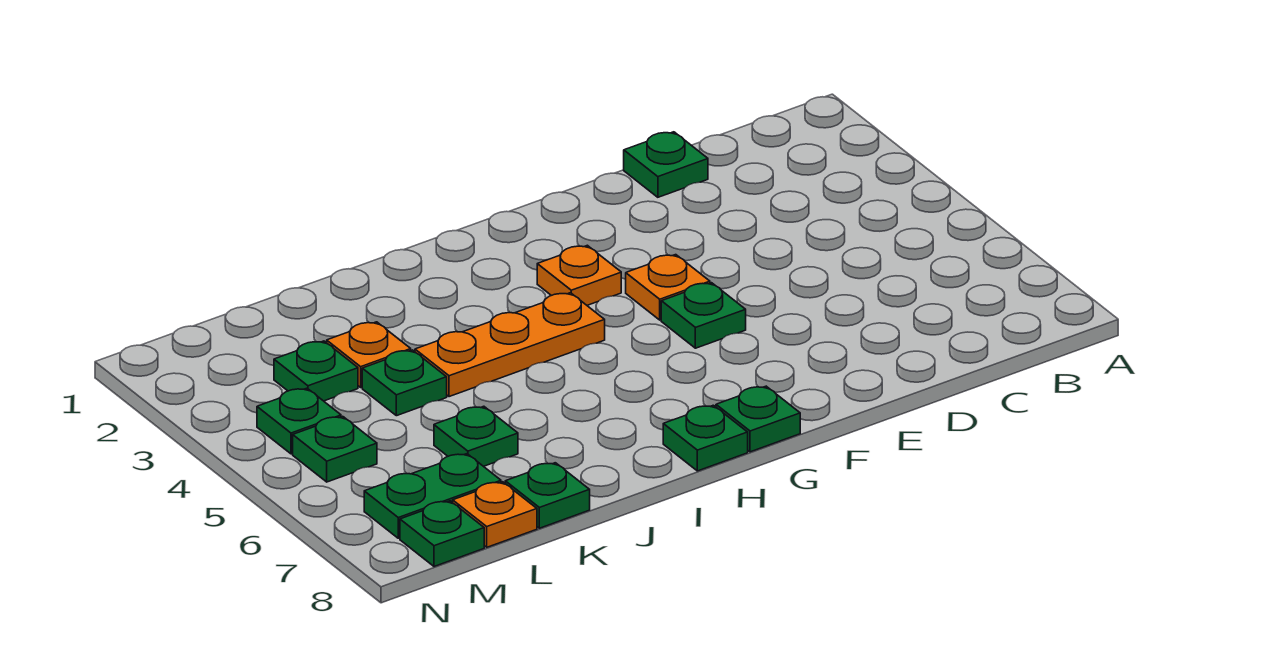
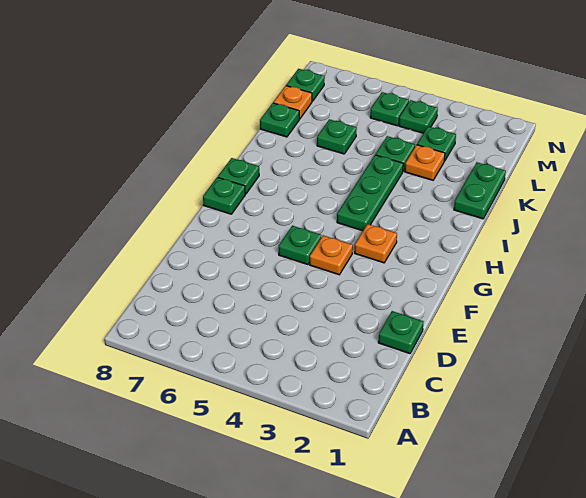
orange plate H4:J4 level 1 -> green plate H4:J4 level 1
green plate L7:M7 level 1 -> green plate J1:K1 level 1

